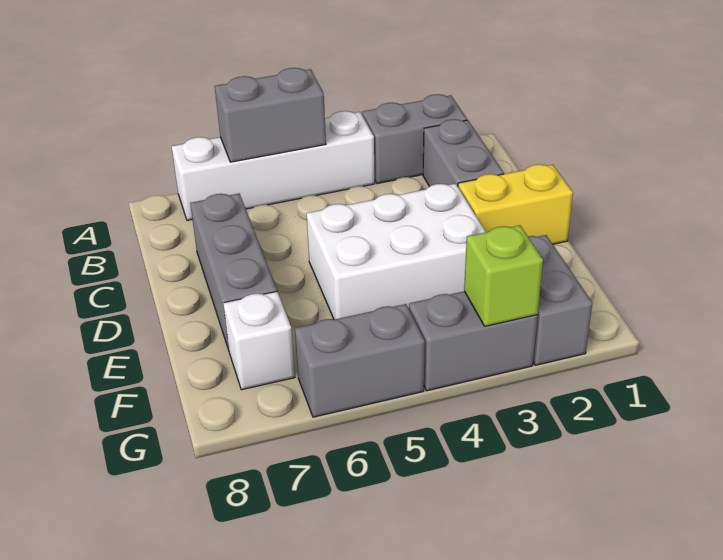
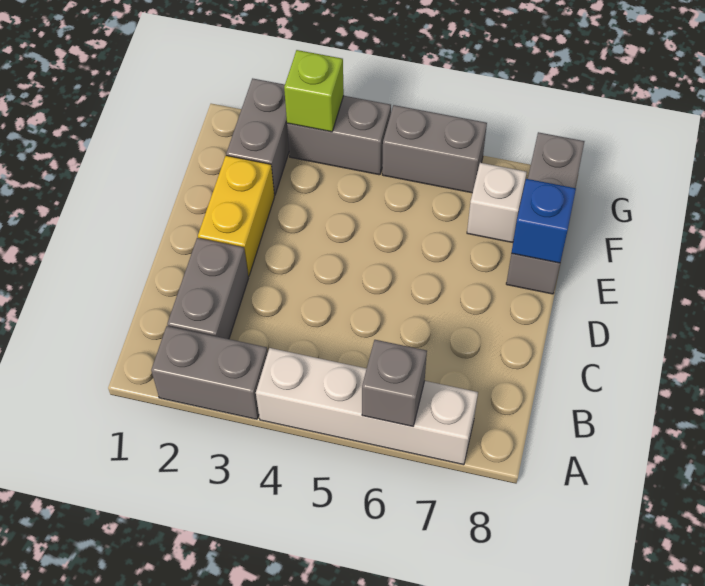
grey brick A5:A6 level 2 -> grey brick A6 level 2
grey brick C7:E7 level 1 -> grey brick E8:G8 level 1
yellow brick D1:D2 level 1 -> yellow brick D2:E2 level 1
white brick D3:E5 level 1 -> none
none -> blue brick E8 level 2

